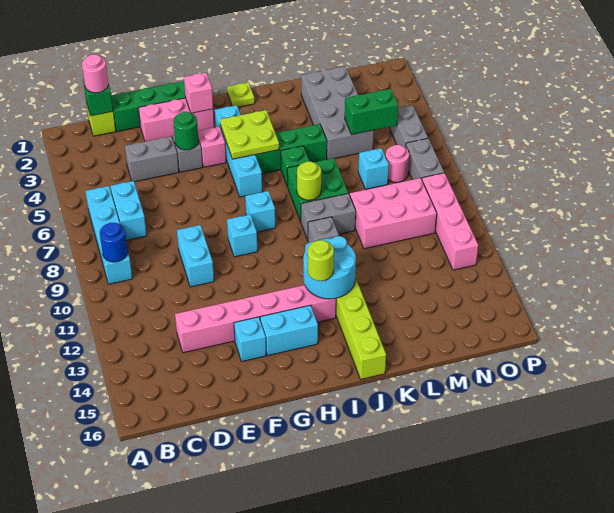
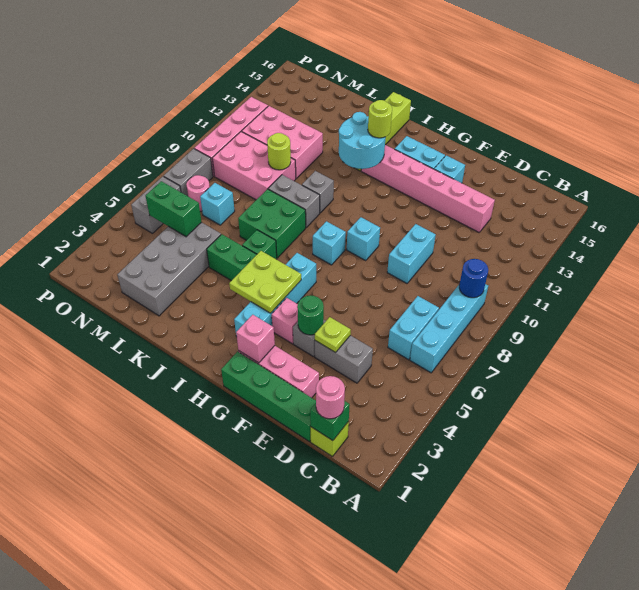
lime plate I1 level 1 -> lime plate E4 level 2
lime round brick J8 level 2 -> lime round brick L10 level 2
none -> pink brick L11:N12 level 1

